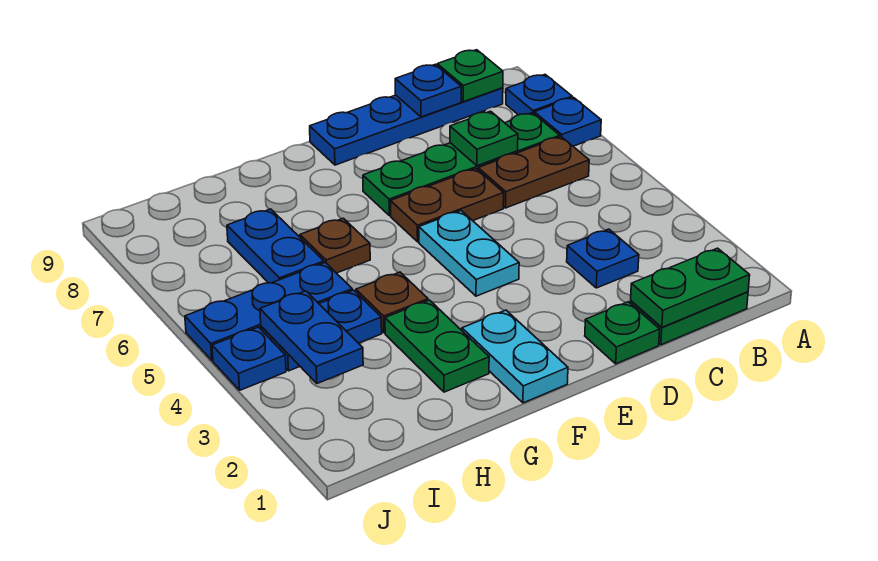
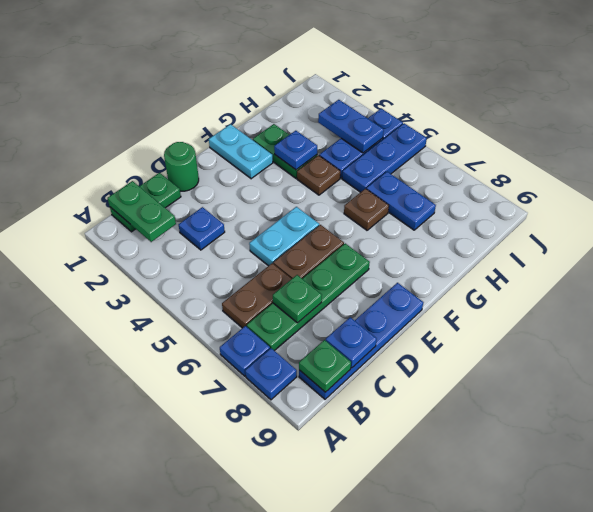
green plate B1:C1 level 2 -> green plate B1:B2 level 2
green plate D1 level 1 -> green round brick D1 level 1
cyan plate E4:E5 level 1 -> cyan plate D5:E5 level 1
none -> blue plate G3 level 2

